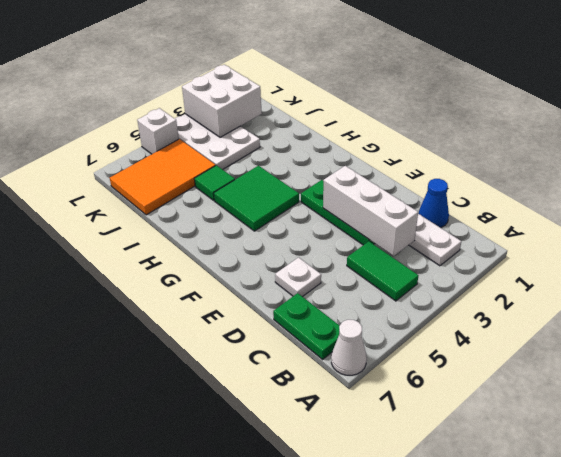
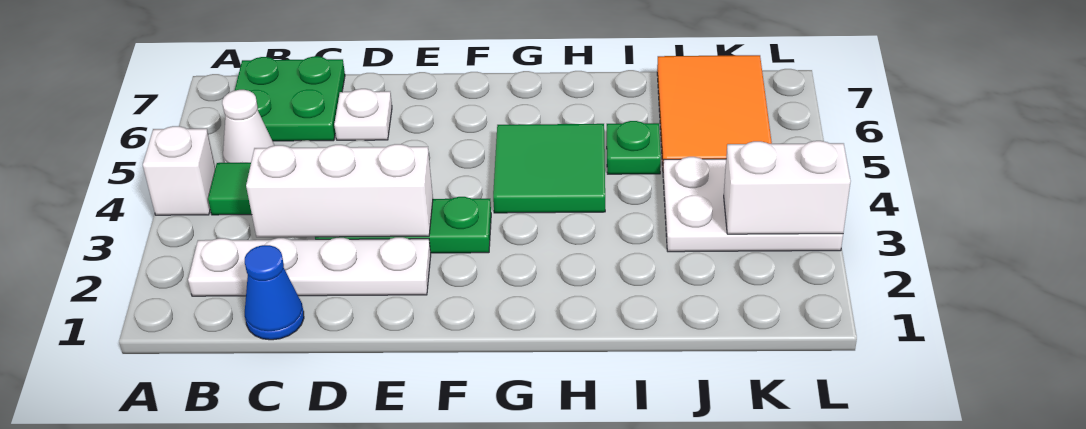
white cone A7 level 1 -> white cone B5 level 1
green plate B7:C7 level 1 -> green plate B6:C7 level 1
green tile I5 level 1 -> green plate I5 level 1
white brick K2:L3 level 2 -> white brick K3:L3 level 2
white brick L5 level 1 -> white brick A4 level 1

